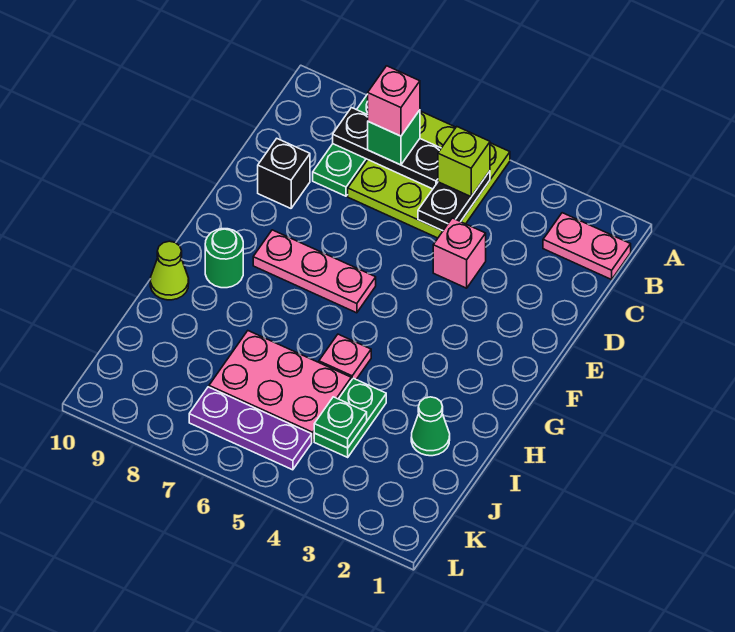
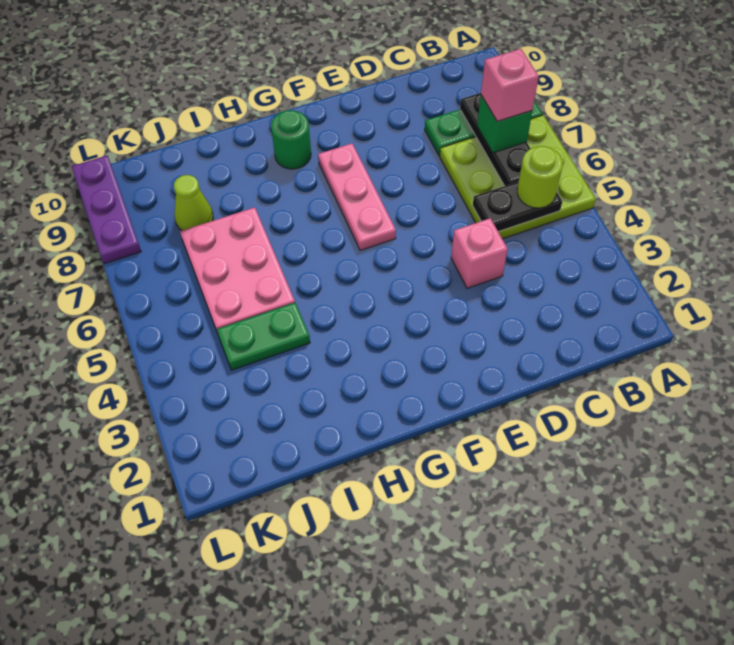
pink plate B1:B2 level 1 -> none
lime brick B5 level 3 -> lime round brick B5 level 3
black brick D9 level 1 -> none
pink plate H5 level 1 -> none
lime cone H10 level 1 -> lime cone J8 level 1
green cone I2 level 1 -> none
green plate J4 level 2 -> none
purple plate K5:K7 level 1 -> purple plate L8:L10 level 1

